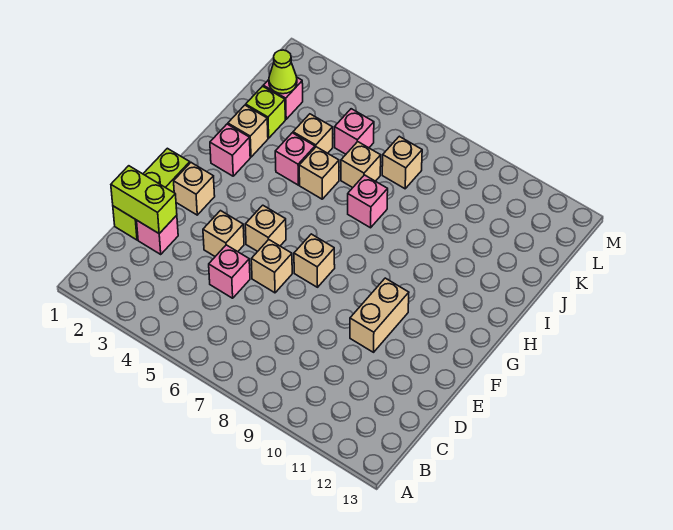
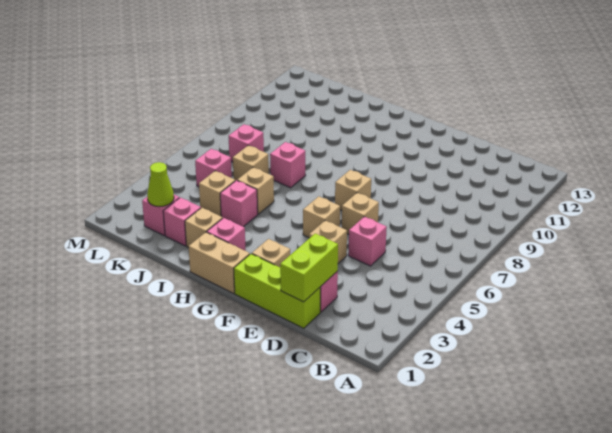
tan brick E10:F10 level 1 -> tan brick G1:H1 level 1
lime brick J2 level 1 -> pink brick J2 level 1
tan brick K7 level 1 -> pink brick K7 level 1

